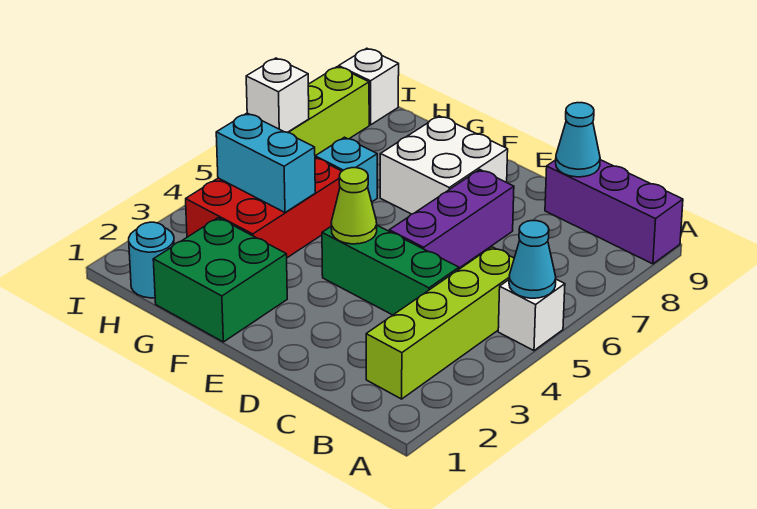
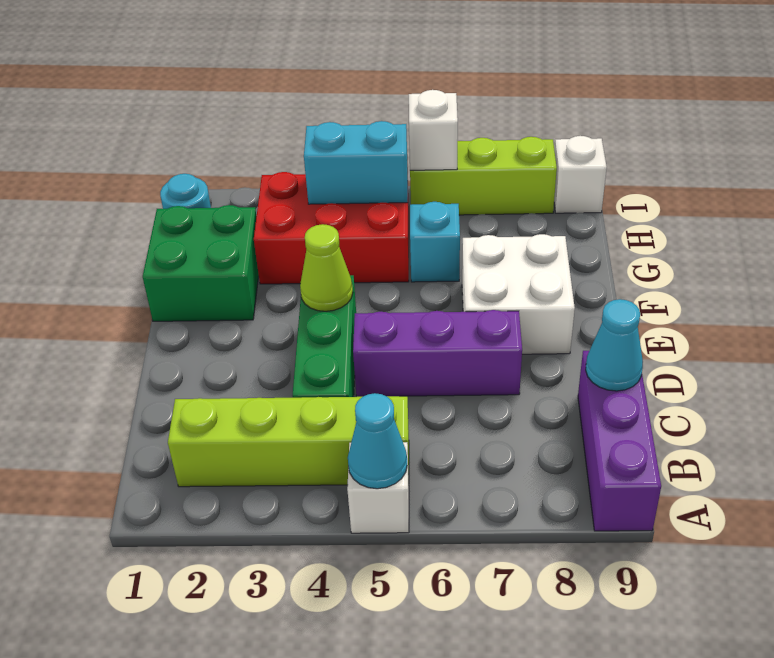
cyan brick G4:H4 level 2 -> cyan brick H4:H5 level 2

